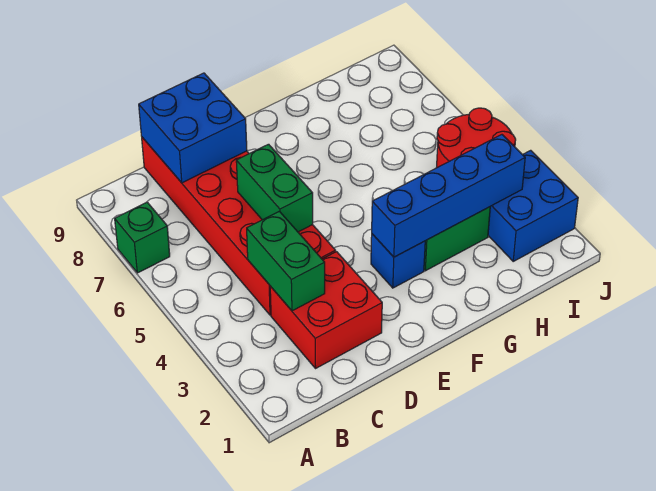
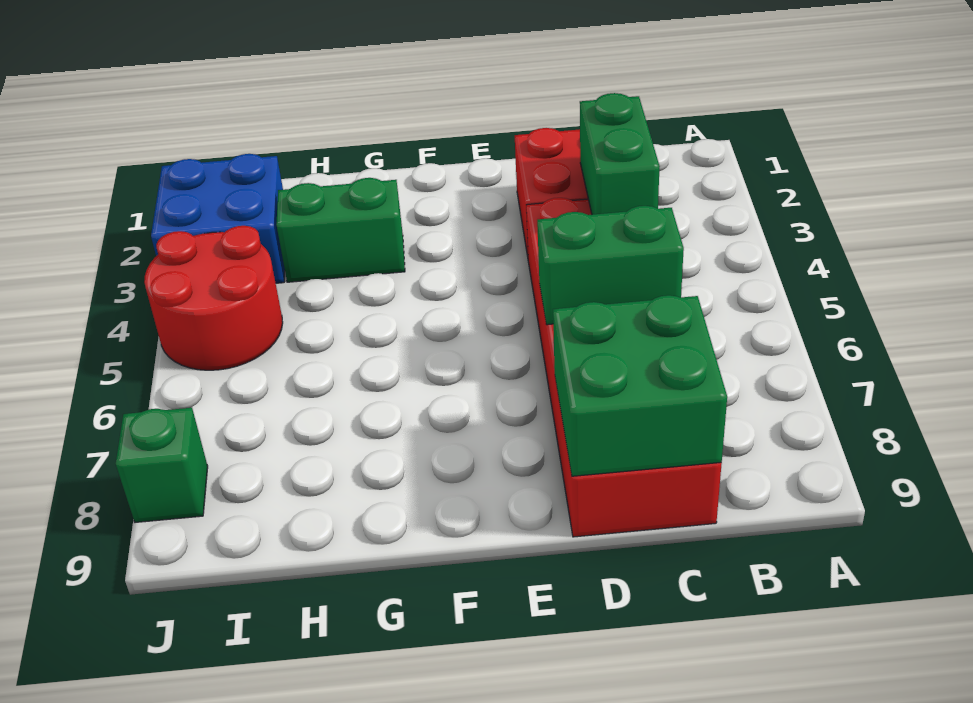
green brick A7 level 1 -> green brick J8 level 1
blue brick C8:D9 level 2 -> green brick C8:D9 level 2
green brick D5:D6 level 2 -> green brick C6:D6 level 2
blue brick F3 level 1 -> none
blue brick F3:I3 level 2 -> none

